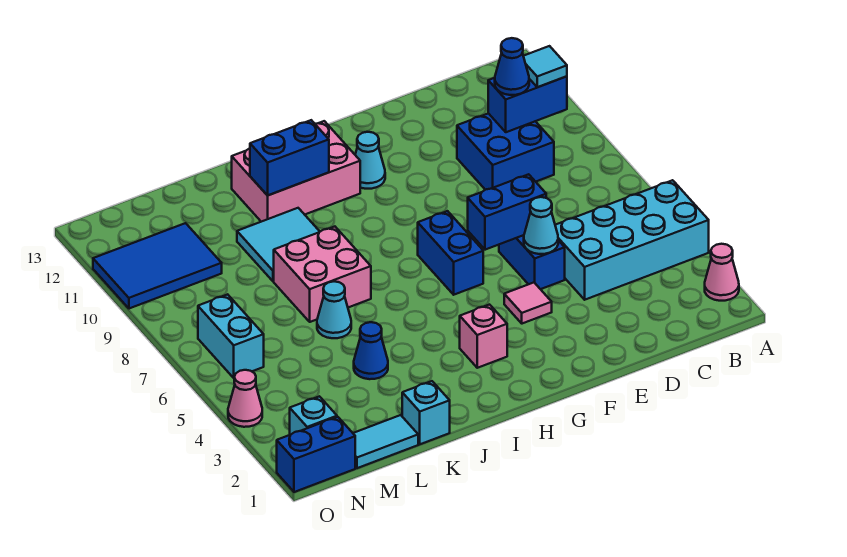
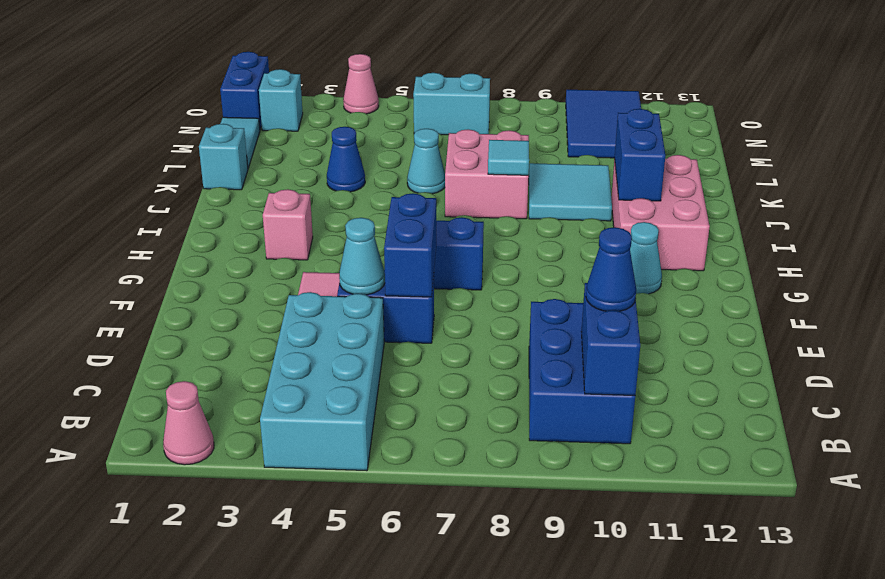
cyan tile B10 level 3 -> cyan tile J8 level 2
blue brick C9:D10 level 1 -> blue brick B9:D10 level 1

